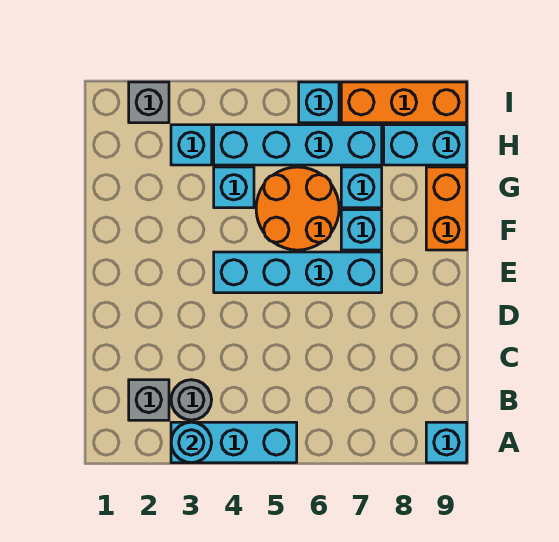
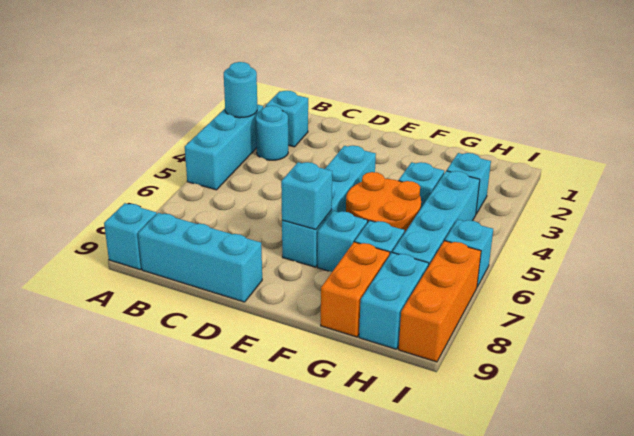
grey brick B2 level 1 -> cyan brick B2 level 1
grey round brick B3 level 1 -> cyan round brick B3 level 1
none -> cyan brick B9:D9 level 1
none -> cyan brick E7 level 2
orange brick F9:G9 level 1 -> orange brick G8:G9 level 1
grey brick I2 level 1 -> none

